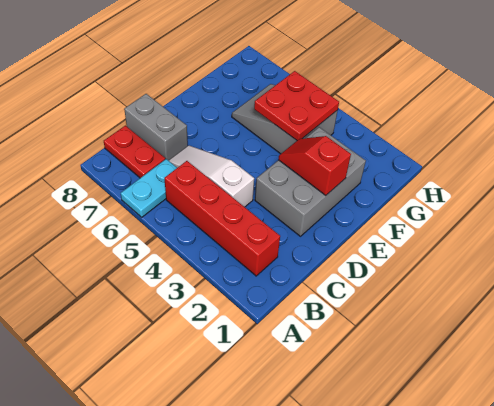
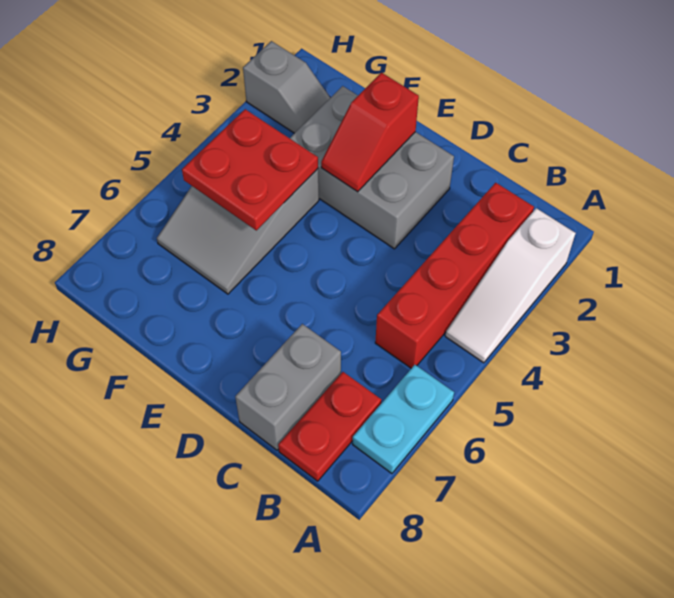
cyan plate A6:B6 level 1 -> cyan plate A6:A7 level 1
white slope C4:C6 level 1 top 4 -> white slope A2:A4 level 1 top 2
none -> grey slope G2:H2 level 1 top H

